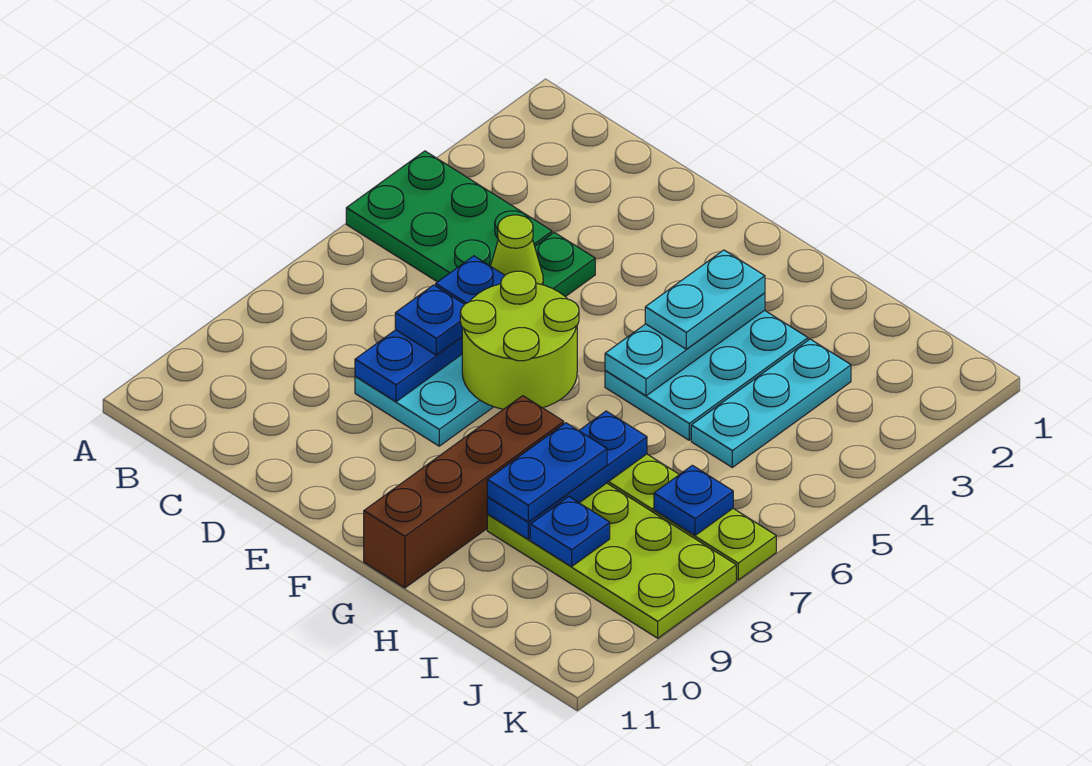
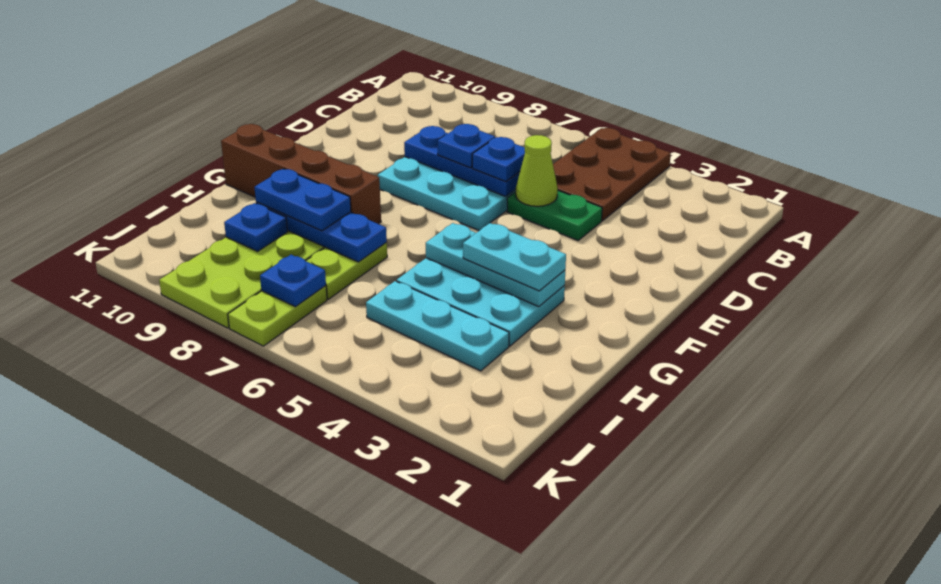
green plate A4:C5 level 1 -> brown plate A4:C5 level 1
lime round brick E6:F7 level 2 -> none

